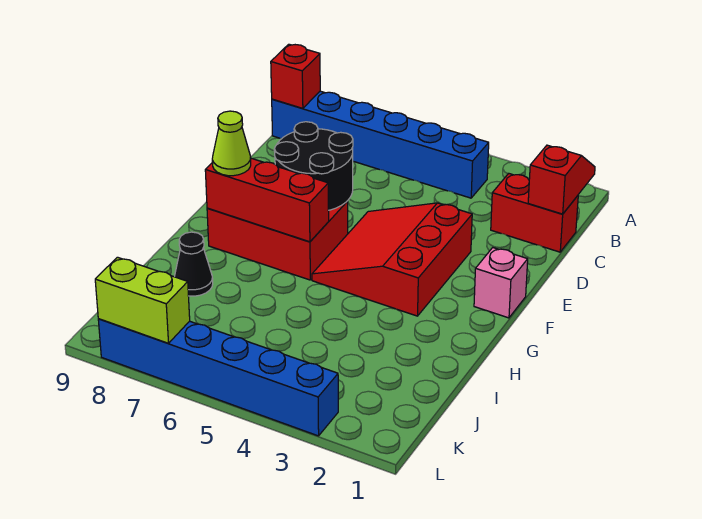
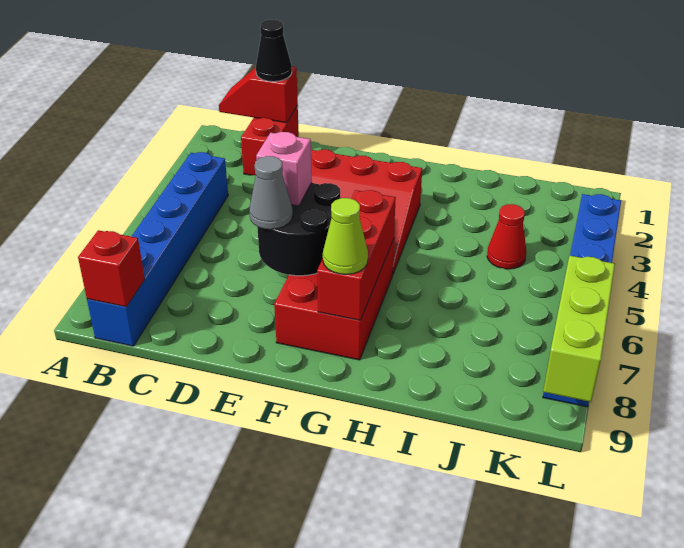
none -> grey cone E7 level 3
pink brick F1 level 1 -> pink brick E6 level 3
black cone I8 level 1 -> black cone C1 level 3
none -> red cone J4 level 1
lime brick L7:L8 level 2 -> lime brick L7:L9 level 2

